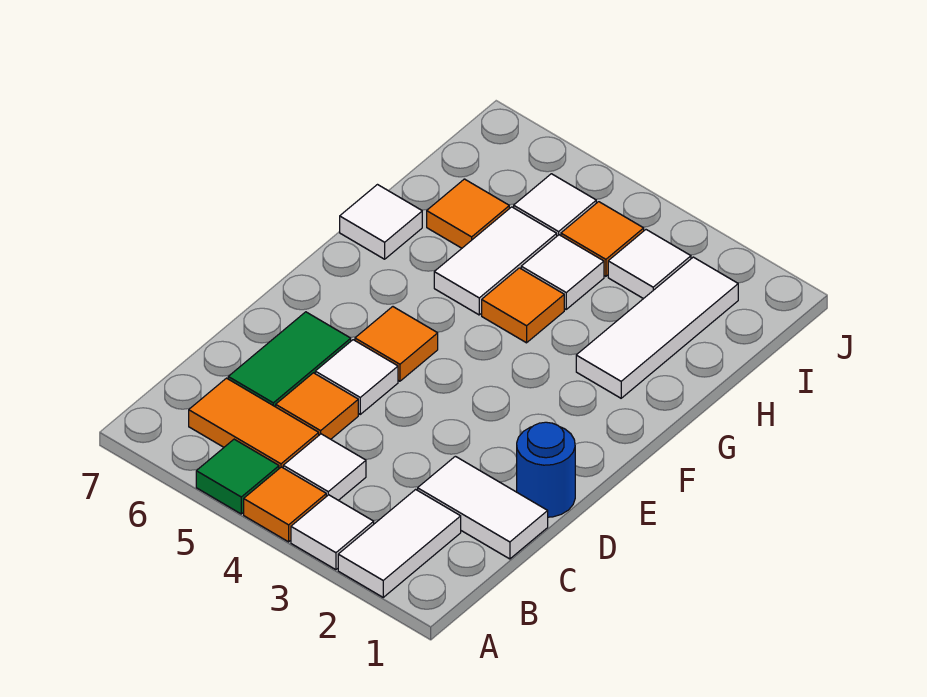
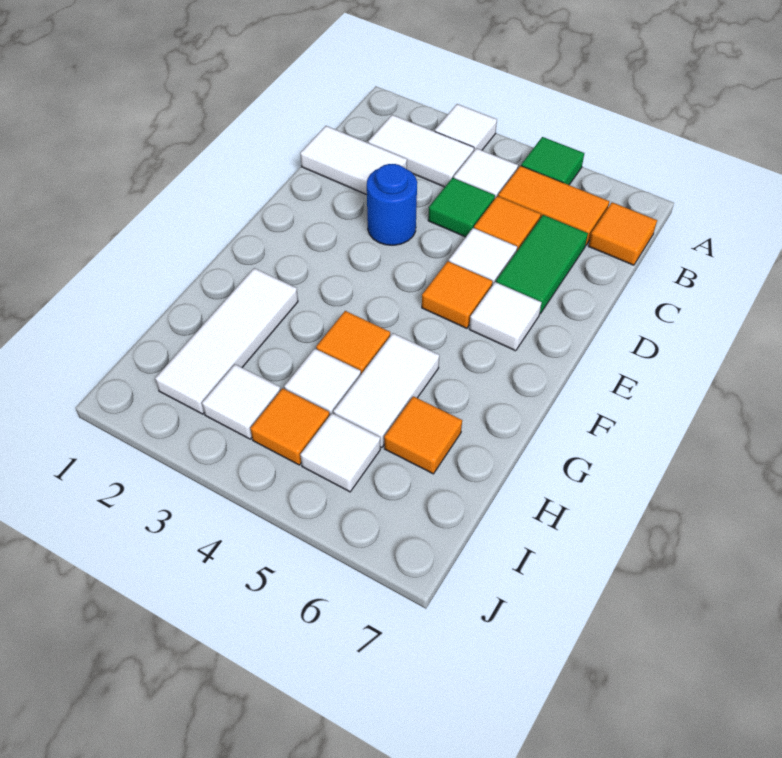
white tile A2:B2 level 1 -> white tile B2:B3 level 1
orange tile A4 level 1 -> orange tile B7 level 1
none -> green tile C4 level 1
blue round brick D1 level 1 -> blue round brick D3 level 1
white tile G7 level 1 -> white tile E6 level 1

